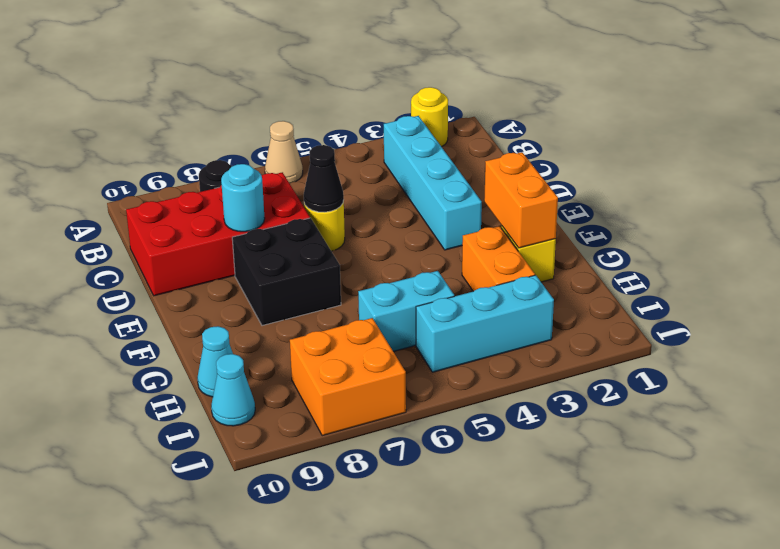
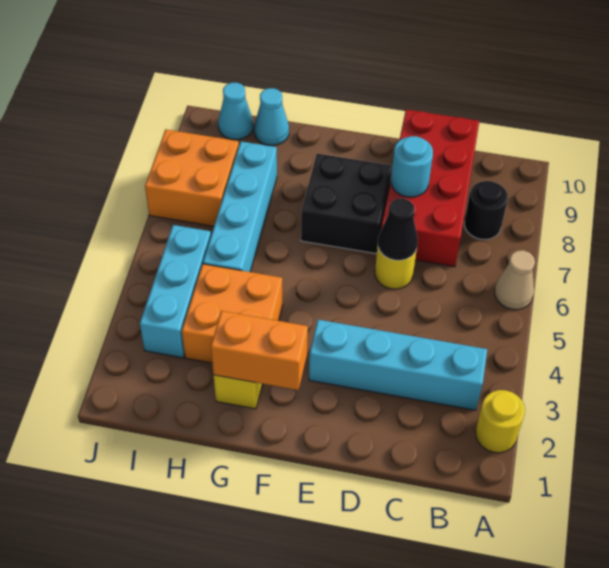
orange brick G3:H3 level 1 -> orange brick G3:H4 level 1
cyan brick H5:H6 level 1 -> cyan brick H5:H8 level 1

